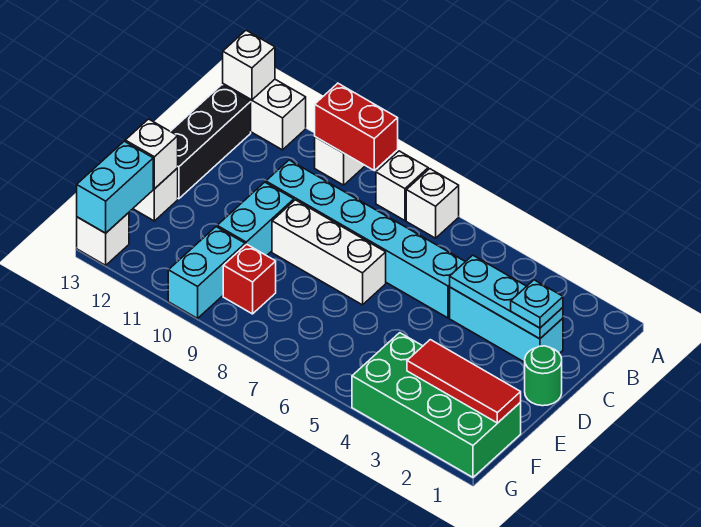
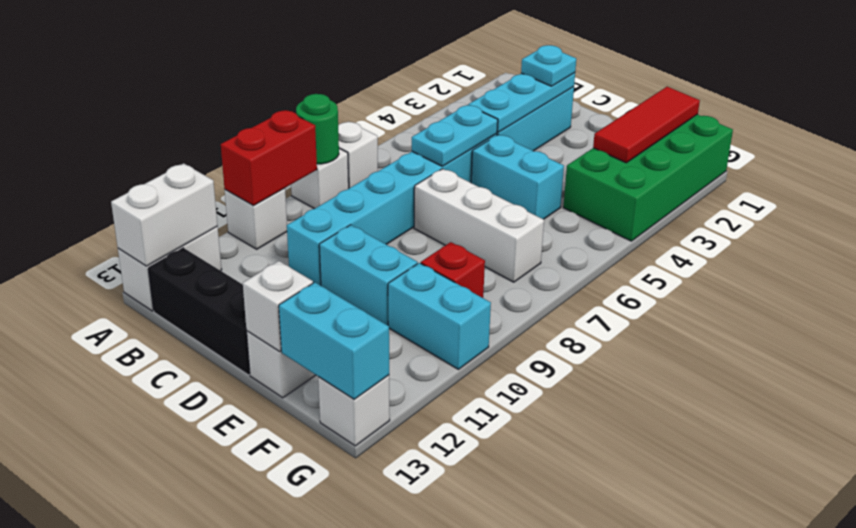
white brick A13 level 2 -> white brick A12:A13 level 2
none -> cyan plate C5:C6 level 2
green round brick D1 level 1 -> green round brick A8 level 2
none -> cyan brick D5:E5 level 1
white brick D7:D9 level 1 -> white brick D7:F7 level 1

